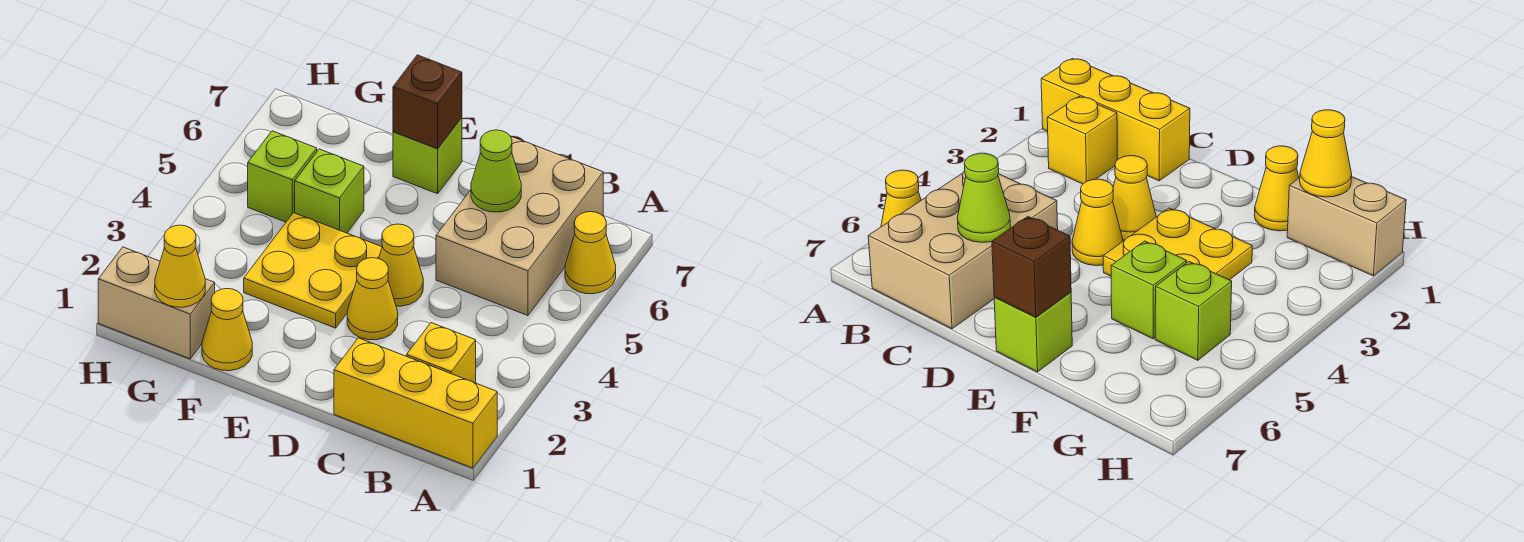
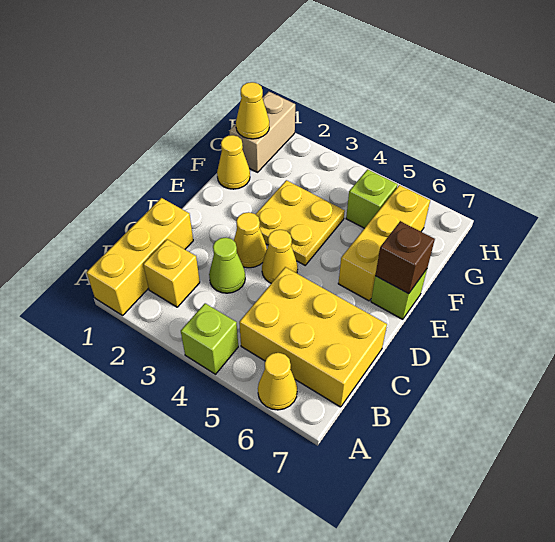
tan brick B5:C7 level 1 -> yellow brick B5:C7 level 1
lime cone C6 level 2 -> lime cone C3 level 1
none -> yellow brick E6:G6 level 1
lime brick F5 level 1 -> lime brick A4 level 1

